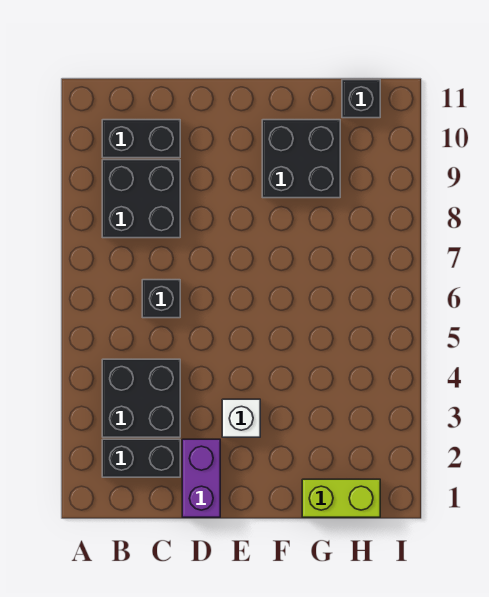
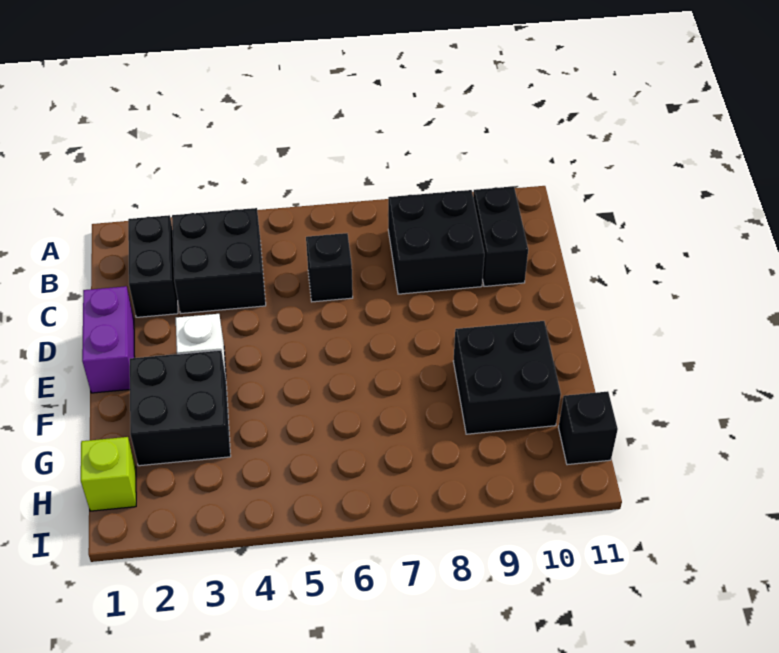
purple brick D1:D2 level 1 -> purple brick D1:E1 level 1
none -> black brick F2:G3 level 1
lime brick G1:H1 level 1 -> lime brick H1 level 1

